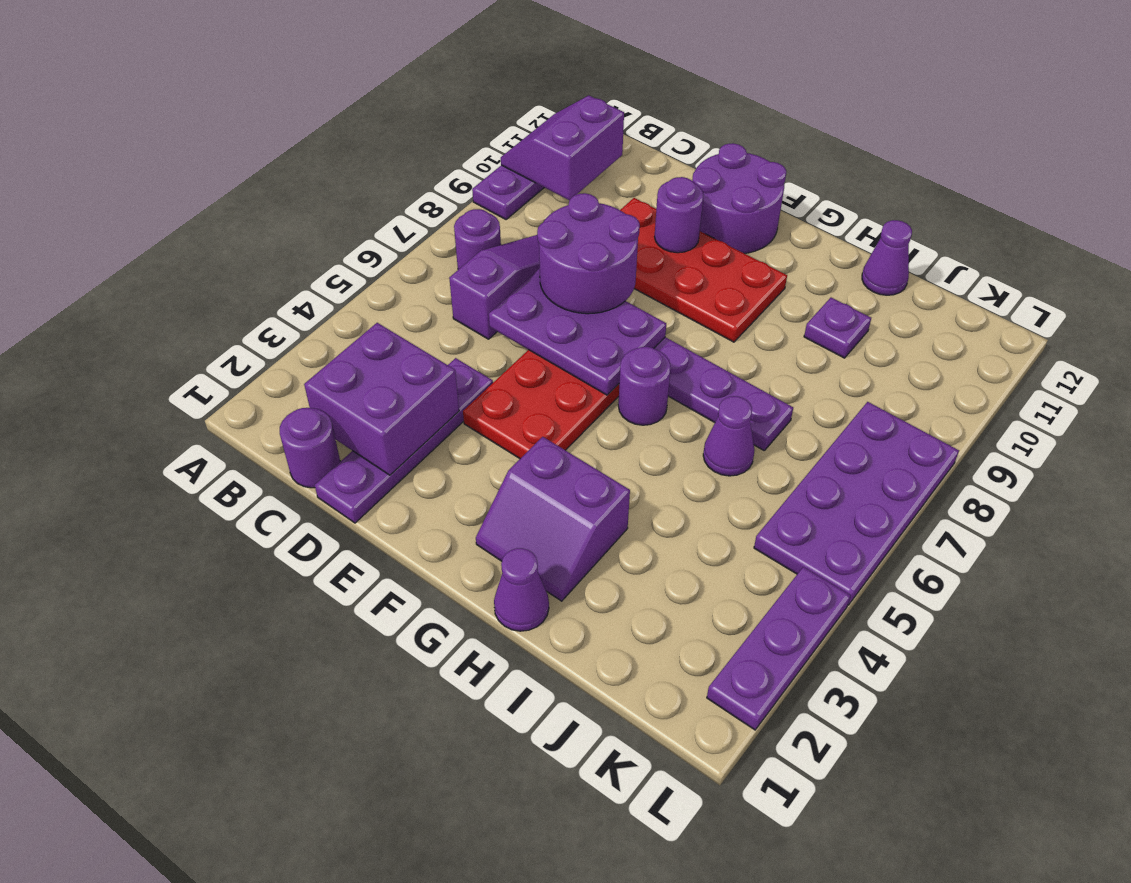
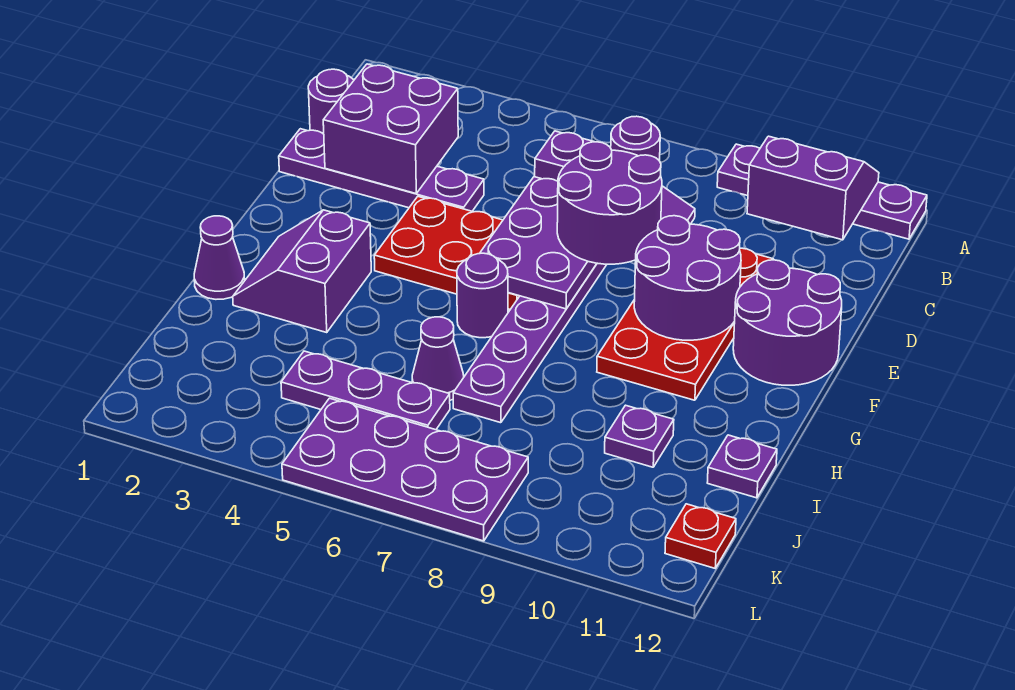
purple round brick E10 level 2 -> purple round brick E9:F10 level 2
purple cone I12 level 1 -> purple plate I12 level 1
none -> red plate K12 level 1
purple plate L2:L4 level 1 -> purple plate J4:J6 level 1

